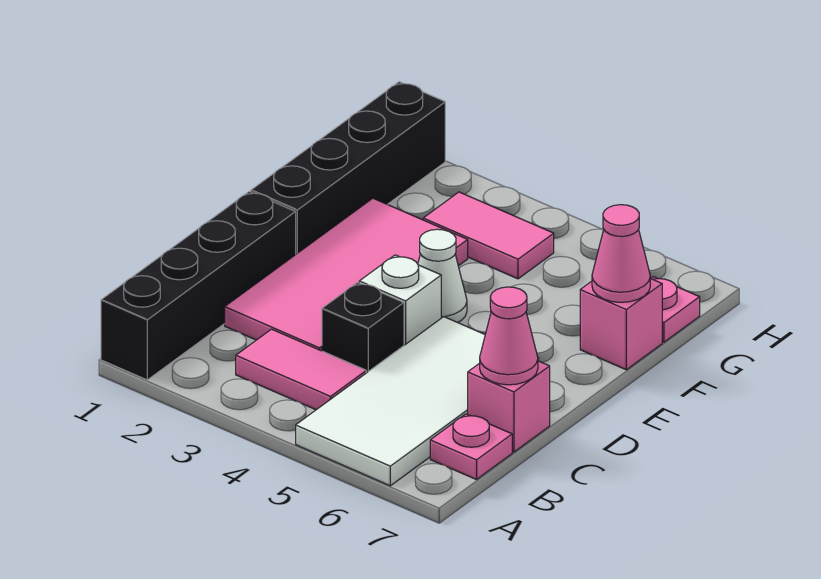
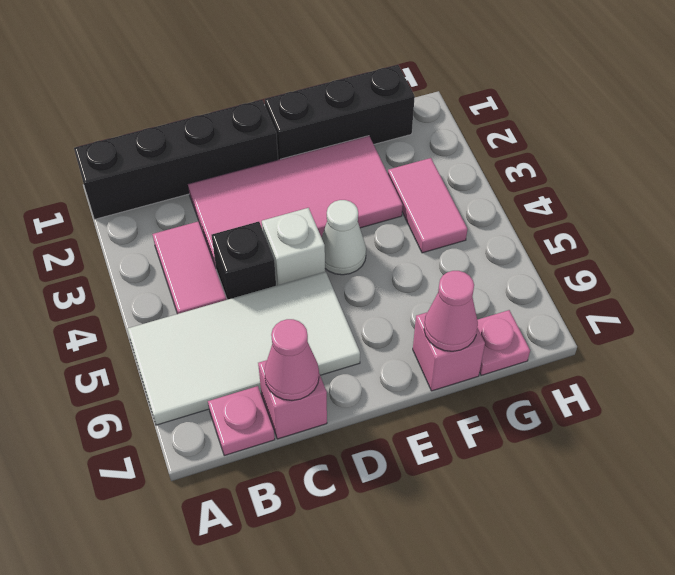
black brick E1:H1 level 1 -> black brick E1:G1 level 1

